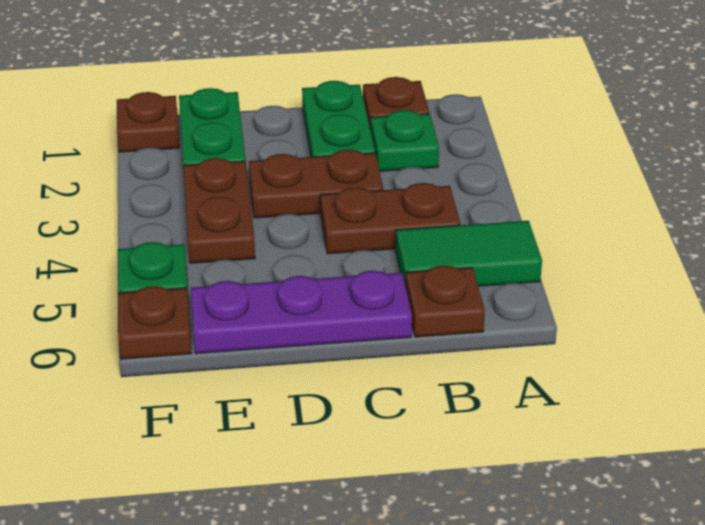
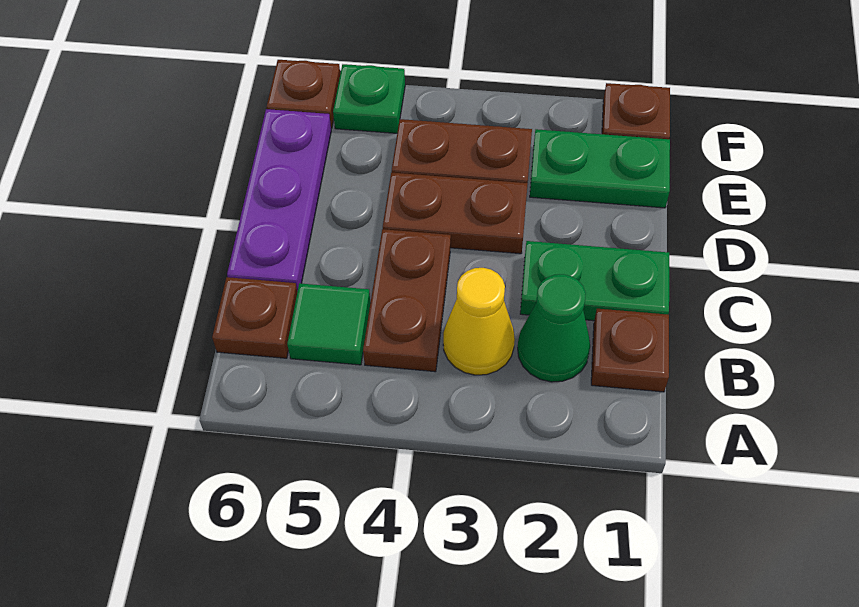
green tile A5:B5 level 1 -> green tile B5 level 1
green plate B2 level 1 -> green cone B2 level 1
none -> yellow cone B3 level 1
brown plate C3:D3 level 1 -> brown plate D3:D4 level 1

